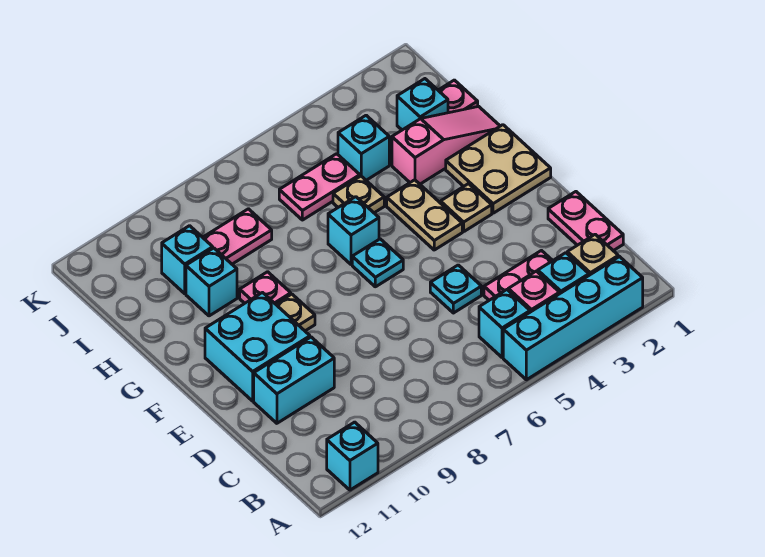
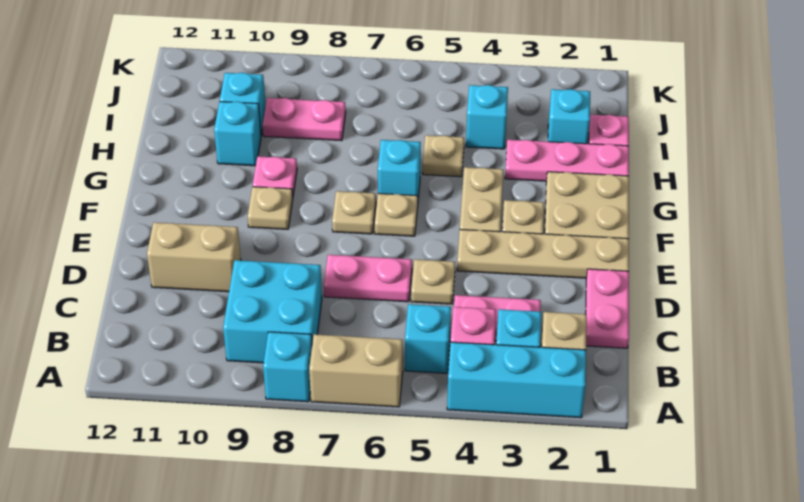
cyan brick A2:A5 level 1 -> cyan brick A2:A4 level 1
none -> tan brick A6:A7 level 1
cyan brick A11 level 1 -> cyan brick A8 level 1
cyan plate D5 level 1 -> tan plate D5 level 1
cyan brick D10:D11 level 1 -> tan brick D10:D11 level 1
none -> tan plate E1:E4 level 1
cyan brick E10:F11 level 1 -> cyan brick B8:C9 level 1
cyan plate F6 level 1 -> tan plate F6 level 1
none -> tan plate F7 level 1
pink slope H1:H3 level 1 top 3 -> pink plate H1:H3 level 1
pink plate I5:I6 level 1 -> pink plate D6:D7 level 1

